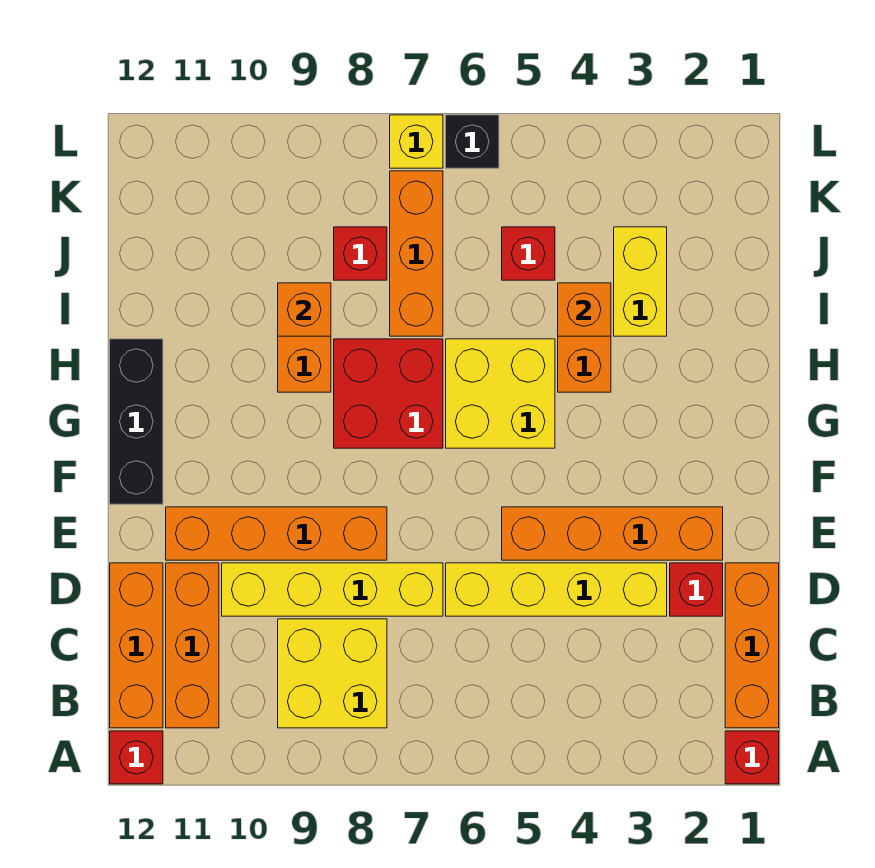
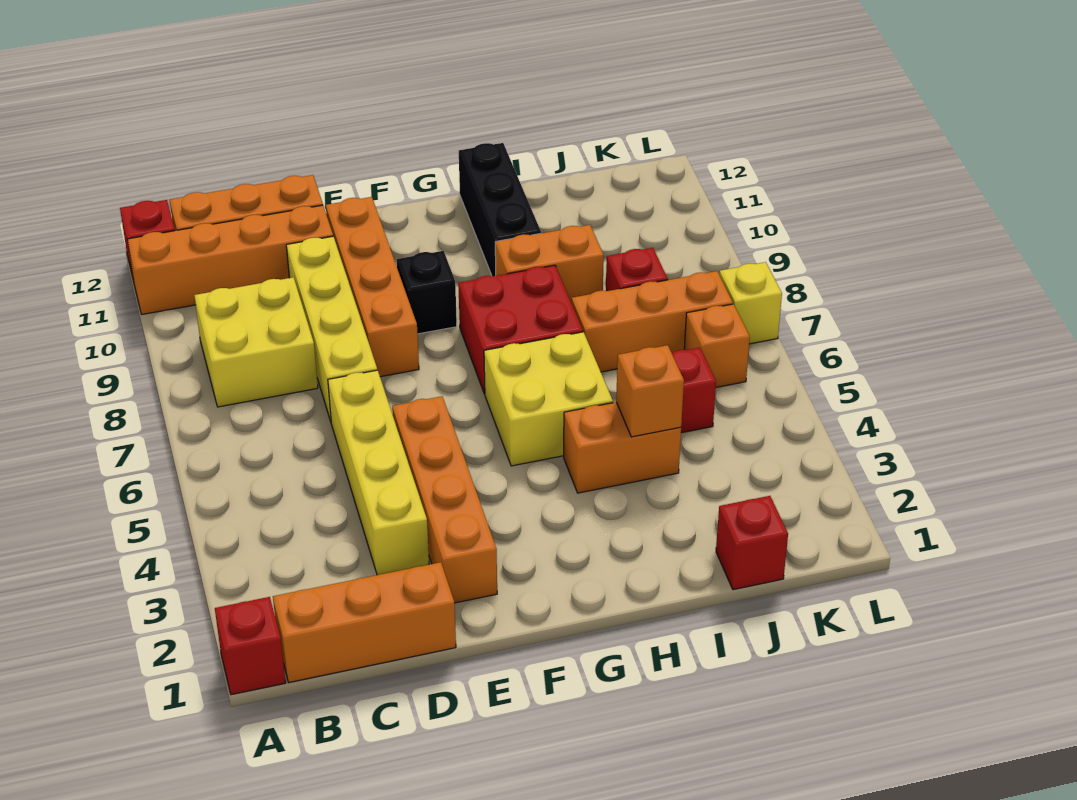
orange brick B11:D11 level 1 -> orange brick A11:D11 level 1
red brick D2 level 1 -> red brick J1 level 1
black brick F12:H12 level 1 -> black brick H10:H12 level 1
yellow brick I3:J3 level 1 -> none
orange brick I9 level 2 -> orange brick K6 level 1
black brick L6 level 1 -> black brick F9 level 1

